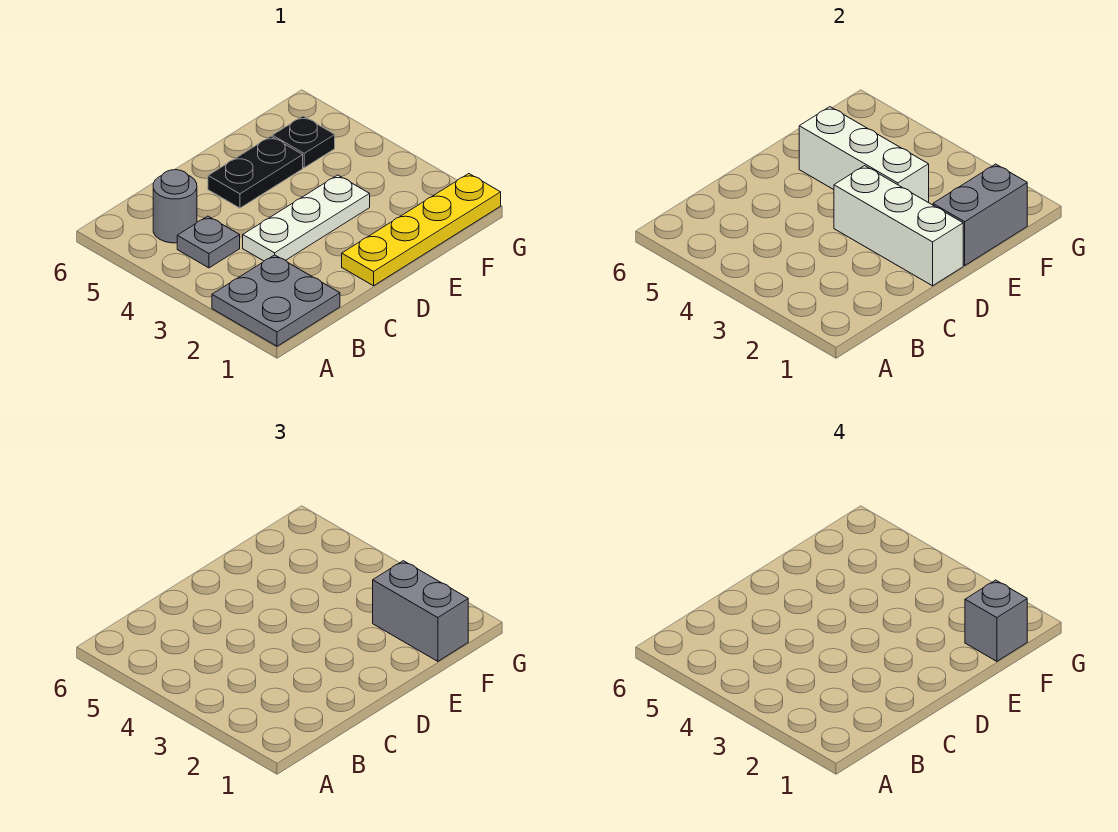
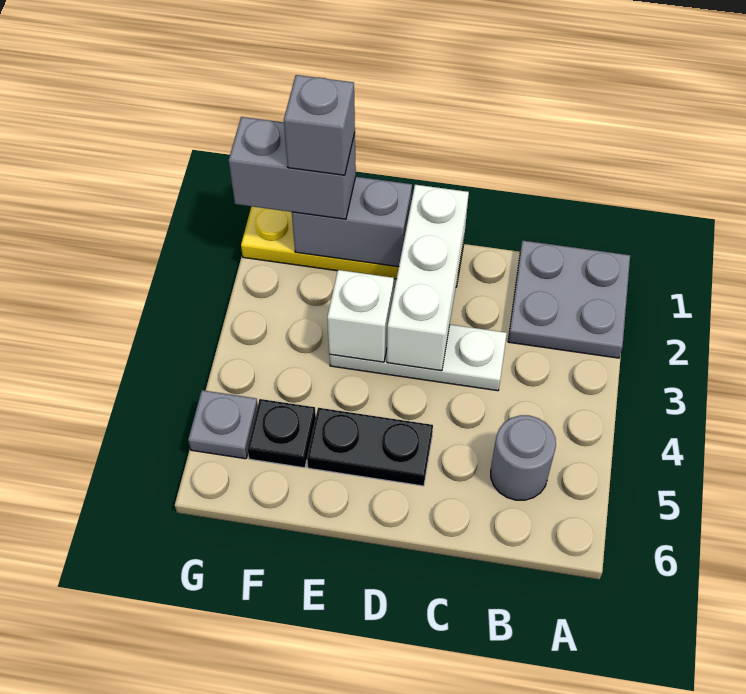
grey plate B4 level 1 -> grey plate G5 level 1
white brick E3:E5 level 2 -> white brick E3 level 2
grey brick F1:F2 level 3 -> grey brick F1:G1 level 3

